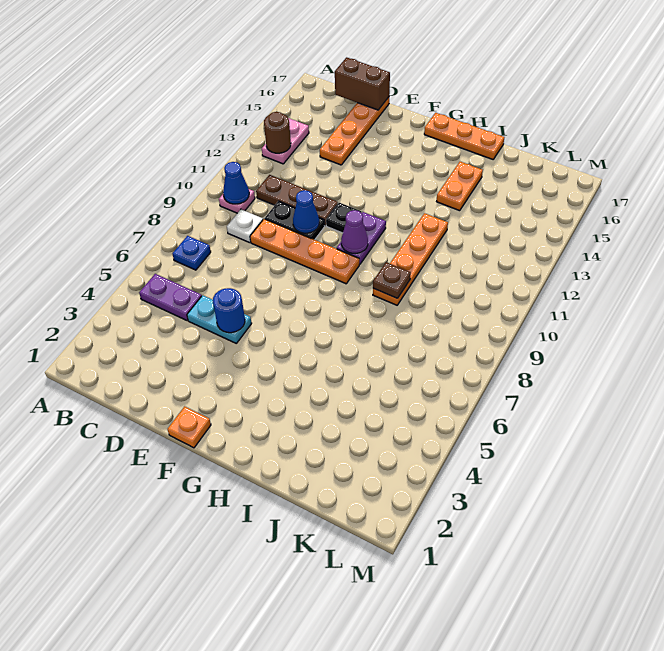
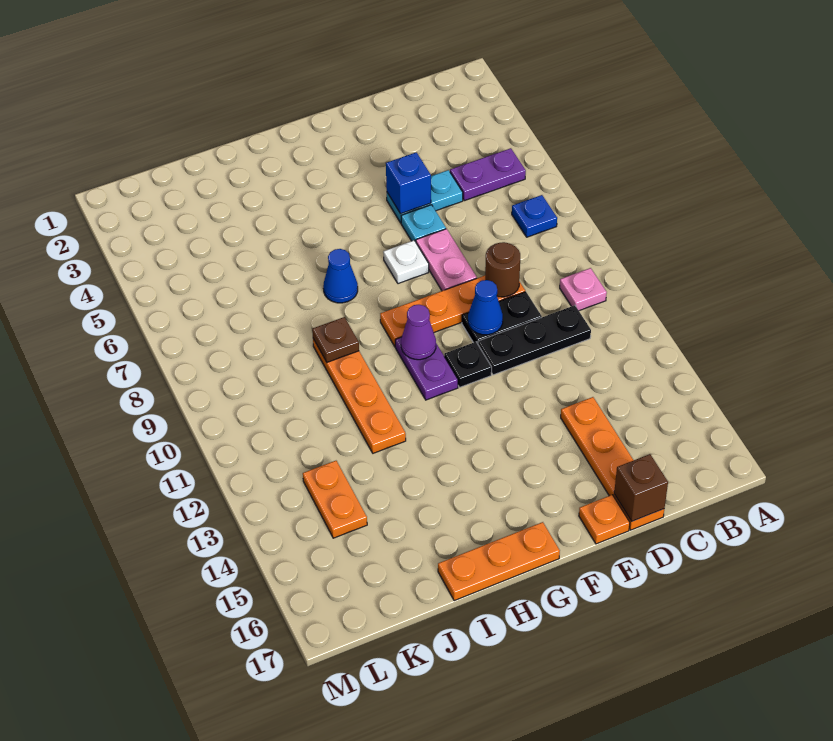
blue cone B10 level 2 -> blue cone H7 level 1
pink plate B13:B14 level 1 -> pink plate E7:E8 level 1
brown round brick B13 level 2 -> brown round brick D9 level 2
white plate C9 level 1 -> white plate F7 level 1
brown plate C11:E11 level 1 -> black plate C11:E11 level 1
brown brick C17:D17 level 2 -> brown brick D17 level 2
blue round brick E5 level 2 -> blue brick E5 level 2
none -> cyan plate E6 level 1
orange plate F1 level 1 -> orange plate E17 level 1
orange plate I14:I15 level 1 -> orange plate K13:K14 level 1

